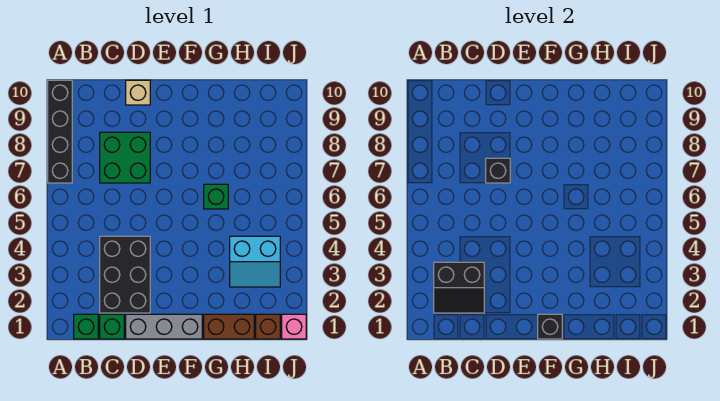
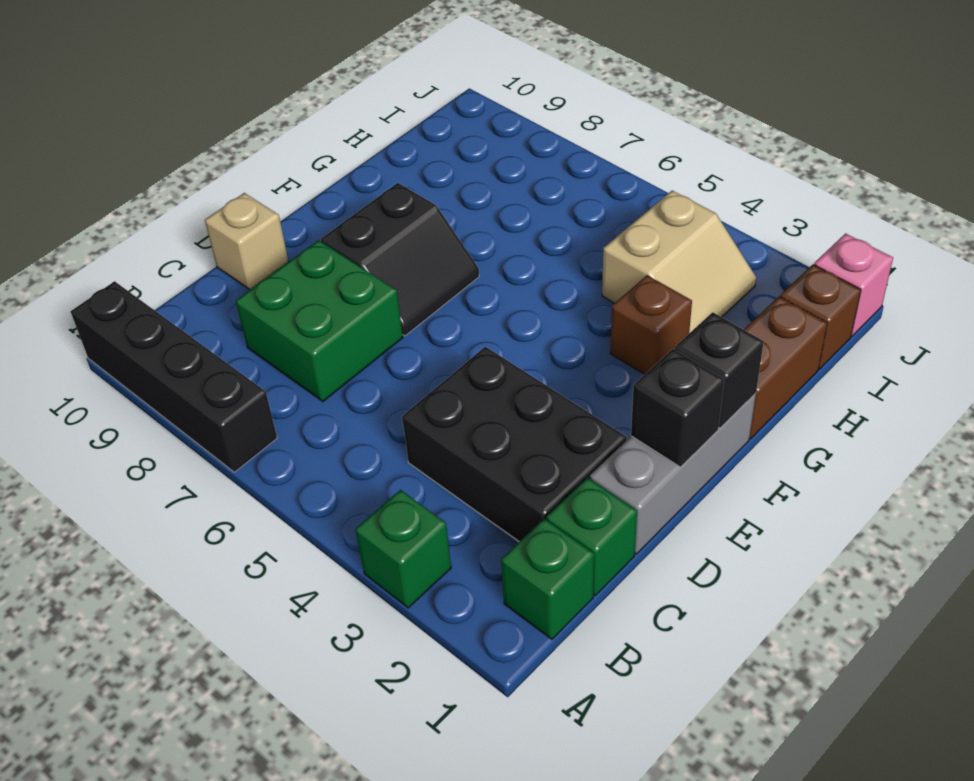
black slope B2:C3 level 2 top 3 -> black slope E7:F8 level 1 top 8
black brick D7 level 2 -> black brick E1 level 2
none -> brown brick G3 level 1
green brick G6 level 1 -> green brick A3 level 1
cyan slope H3:I4 level 1 top 4 -> tan slope H3:I4 level 1 top 4

